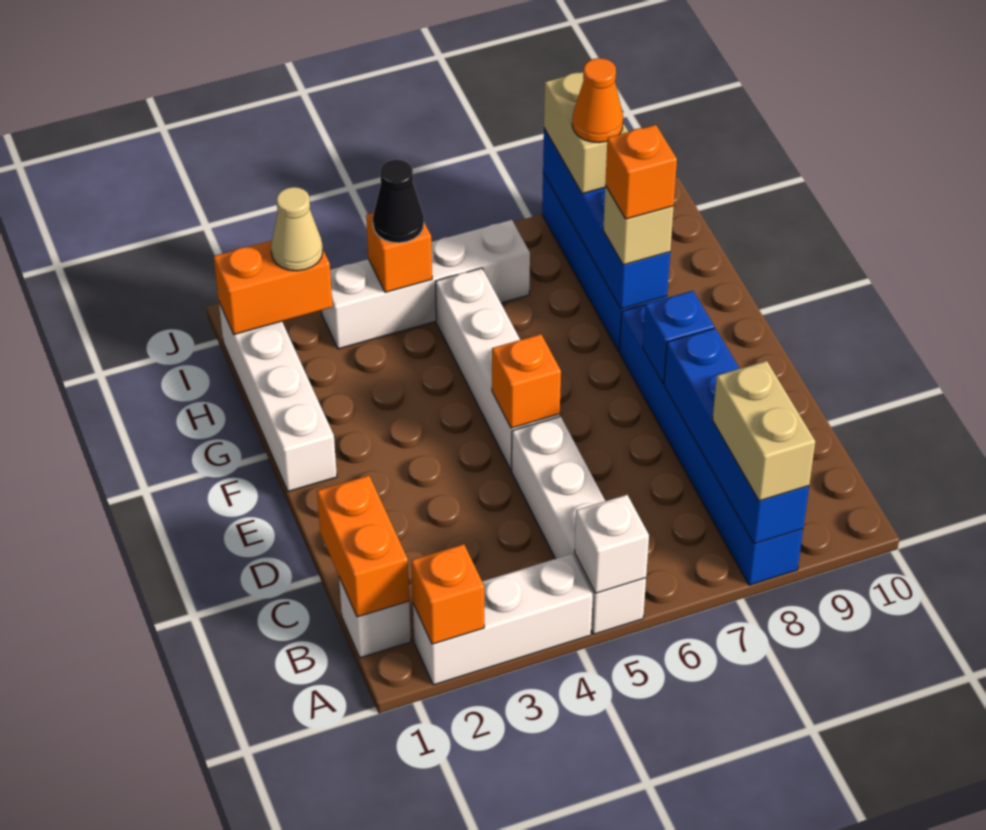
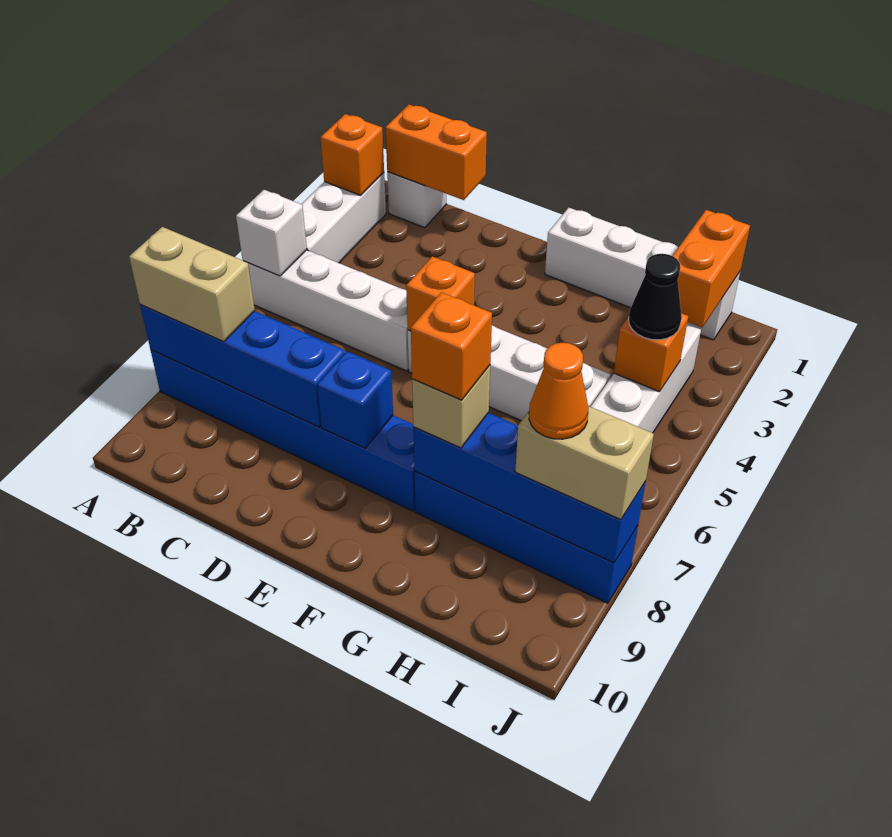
tan cone I2 level 3 -> none

